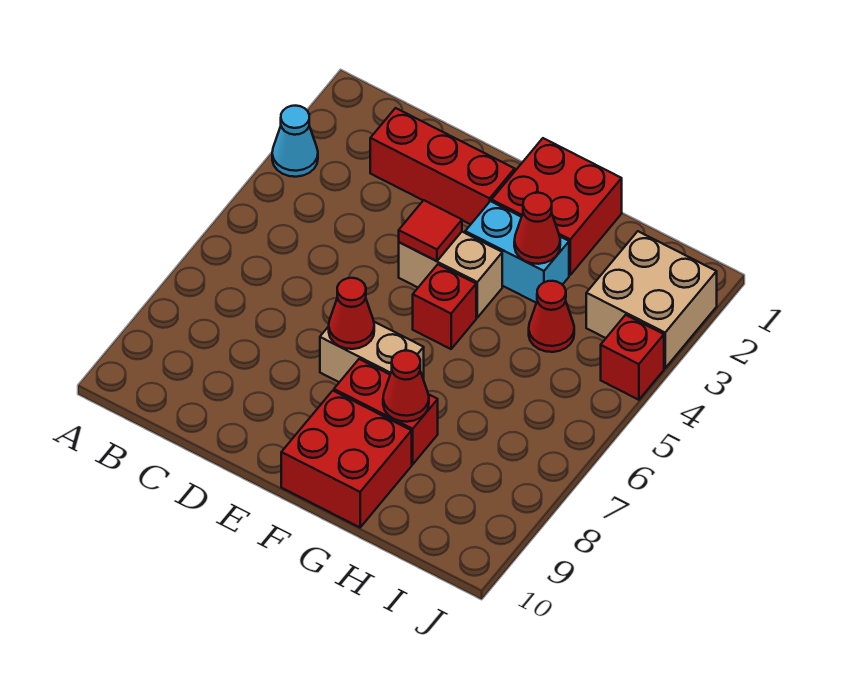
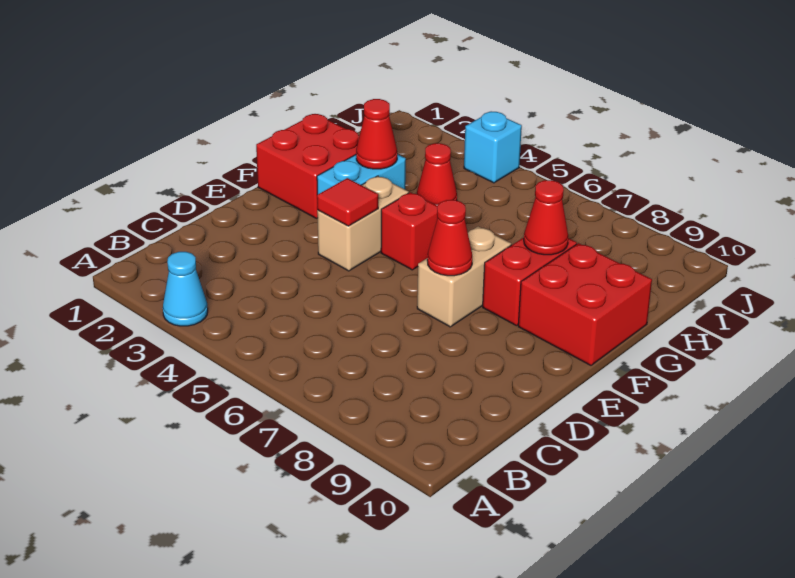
red brick C2:E2 level 1 -> none
tan brick I2:J3 level 1 -> none
red brick J4 level 1 -> cyan brick J4 level 1

